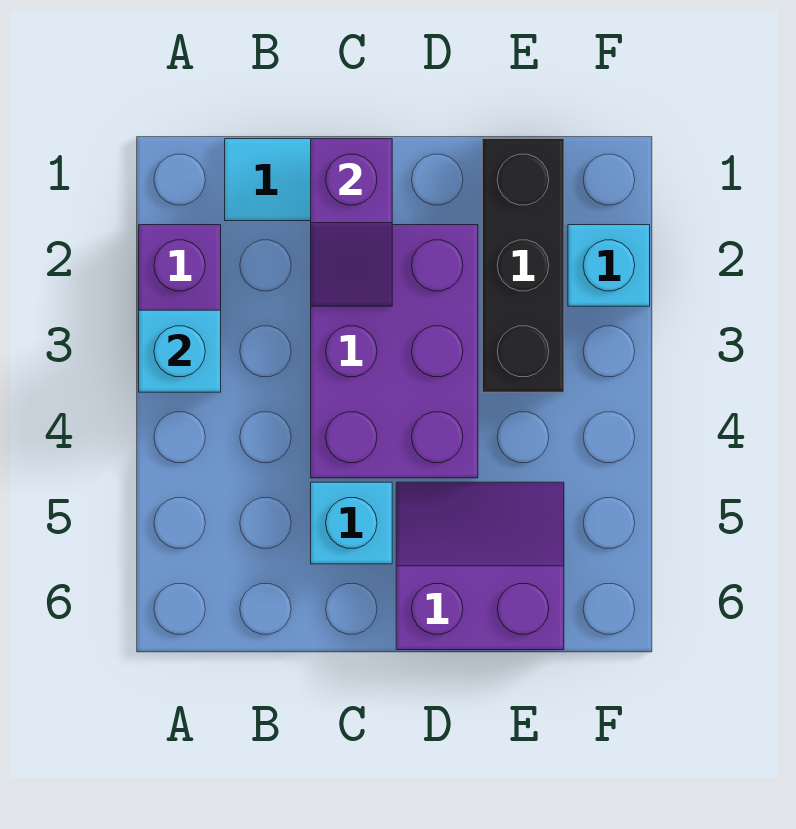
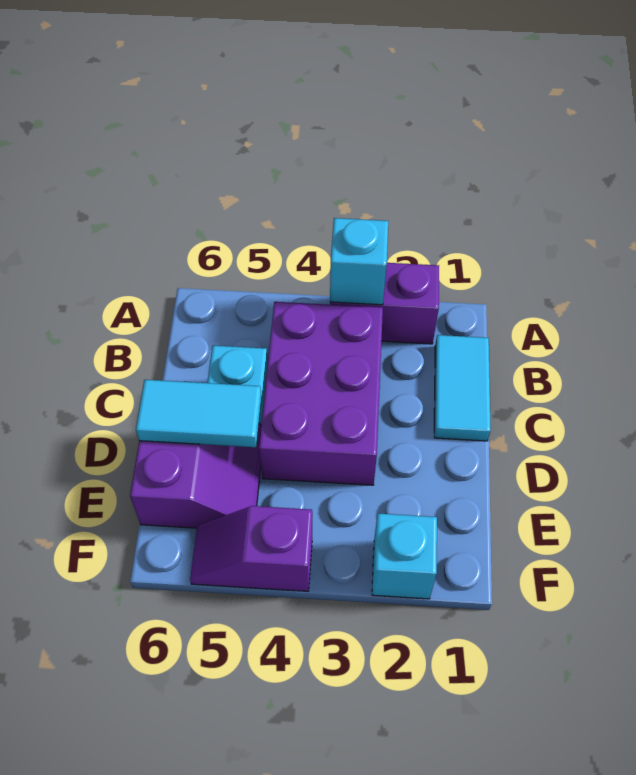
purple slope C1:C2 level 2 top 1 -> purple slope F4:F5 level 1 top 4
purple brick C2:D4 level 1 -> purple brick B3:D4 level 1
none -> cyan tile D5:D6 level 2
black brick E1:E3 level 1 -> none

